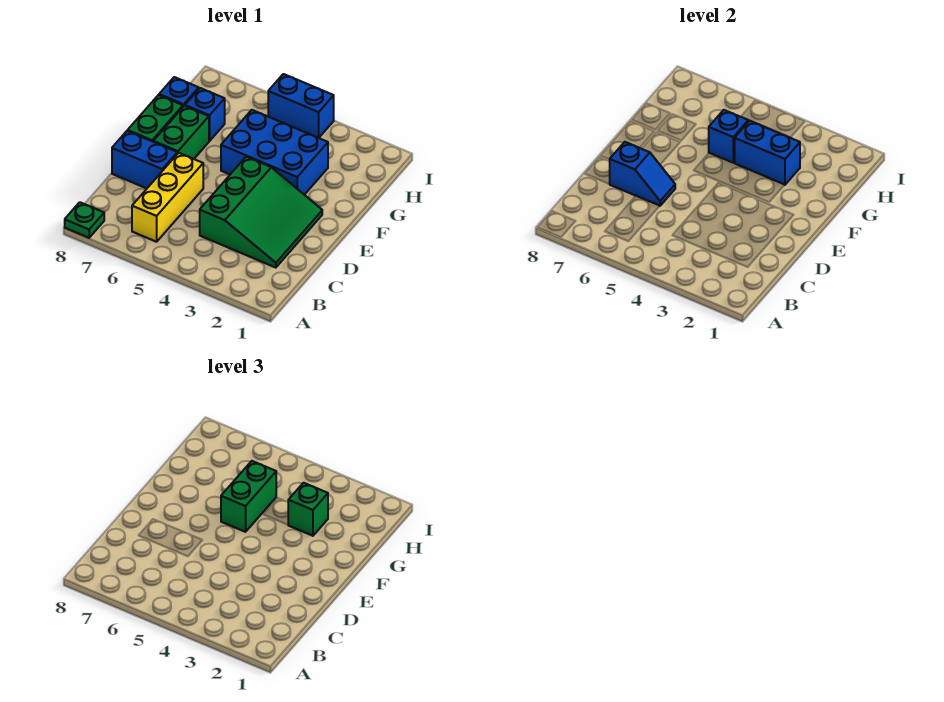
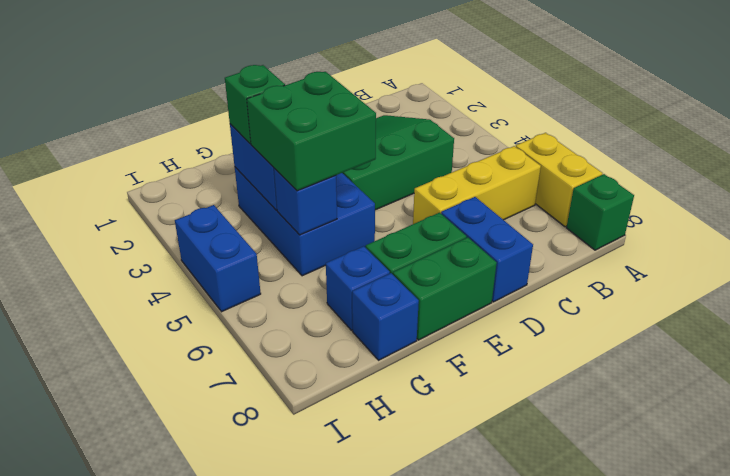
none -> yellow brick A6:A7 level 1
green plate A8 level 1 -> green brick A8 level 1
blue slope D6:D7 level 2 top 7 -> none
green brick F5:G5 level 3 -> green brick F4:G5 level 3

